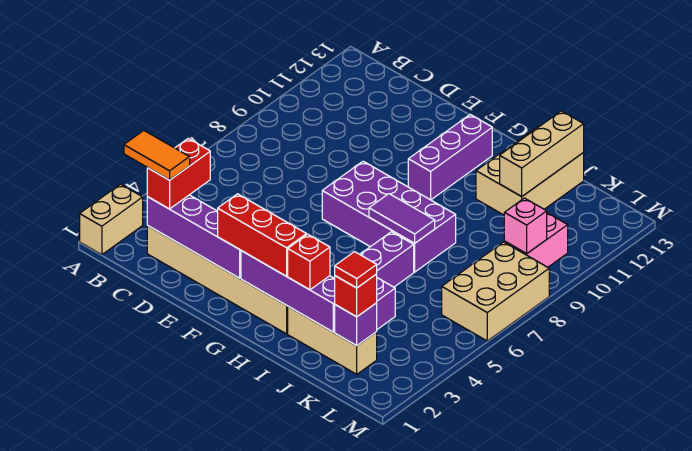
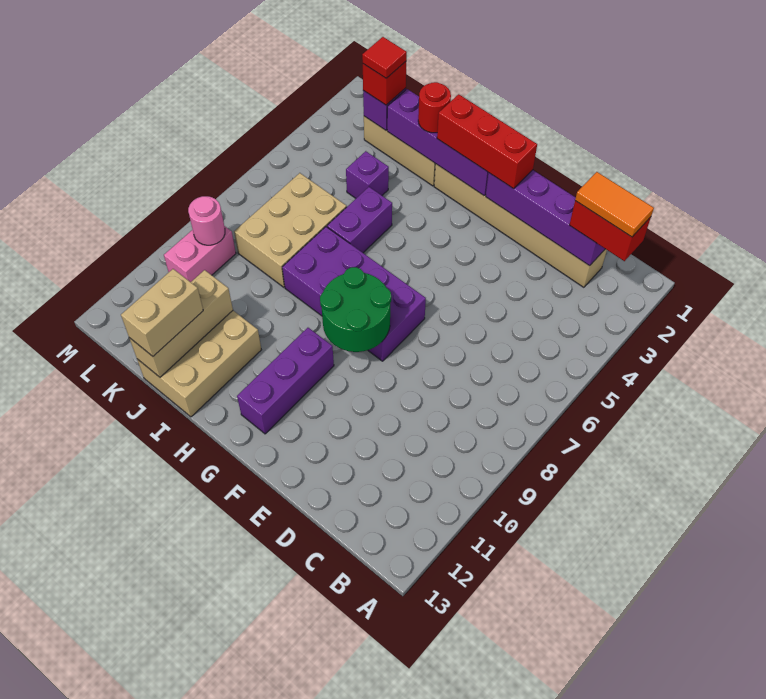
tan brick A1:A2 level 1 -> tan brick J12:J13 level 3
red brick C2:C3 level 3 -> red brick B2:C2 level 3
none -> green round brick F8:G9 level 2
purple tile H7:I7 level 2 -> none
red brick I2 level 3 -> red round brick I2 level 3
tan brick L6:M8 level 1 -> tan brick J6:K8 level 1
pink brick L9 level 2 -> pink round brick L9 level 2

